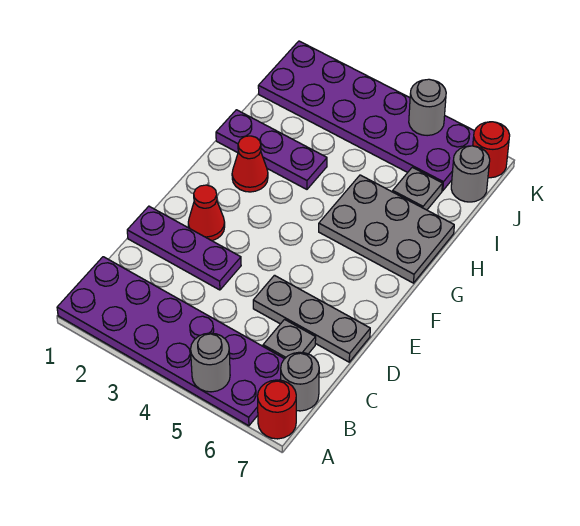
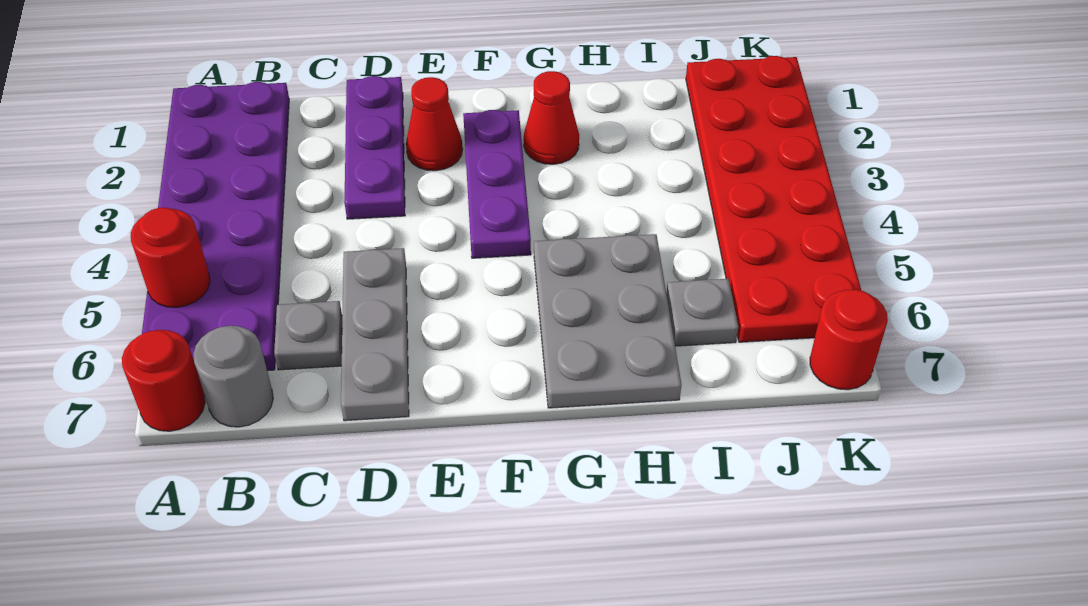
grey round brick A5 level 2 -> red round brick A5 level 2
purple plate H1:H3 level 1 -> purple plate F2:F4 level 1
purple plate J1:K6 level 1 -> red plate J1:K6 level 1
grey round brick J7 level 1 -> none
grey round brick K5 level 2 -> none

